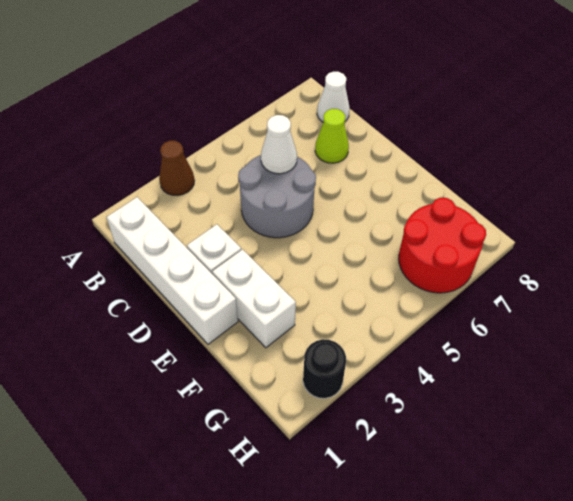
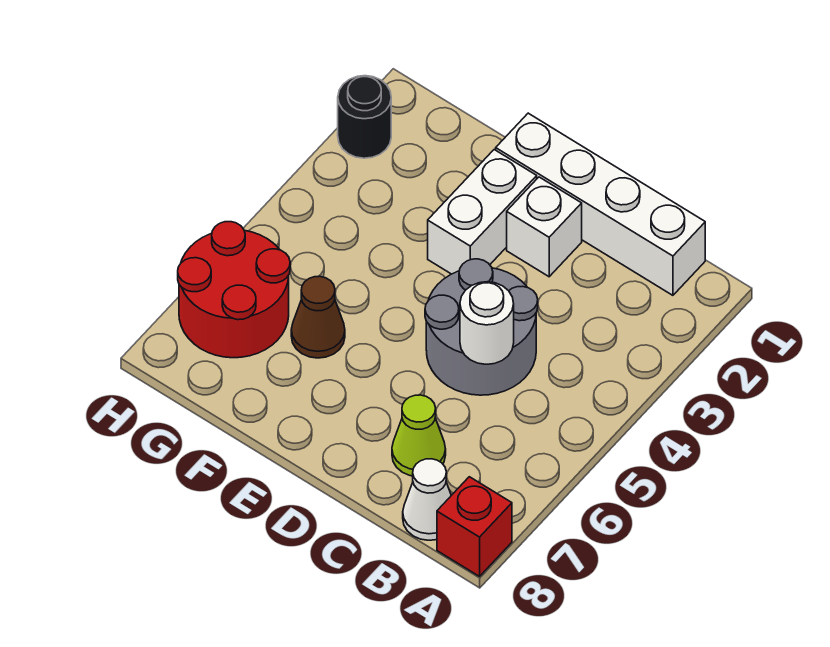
brown cone A3 level 1 -> brown cone F6 level 1
none -> red brick A8 level 1
white cone C5 level 2 -> white round brick C5 level 2
white brick E2:F2 level 1 -> white brick E2:E3 level 1

